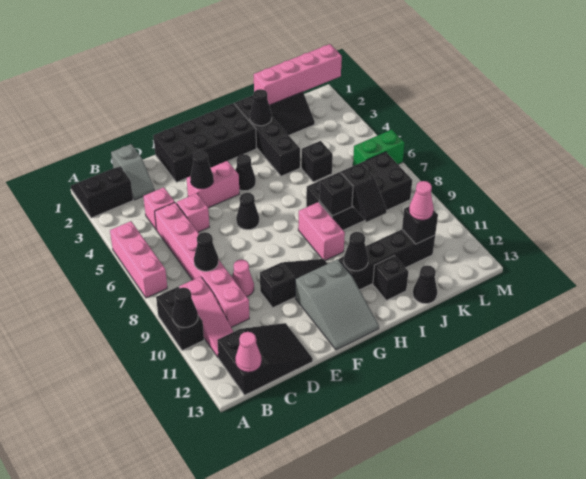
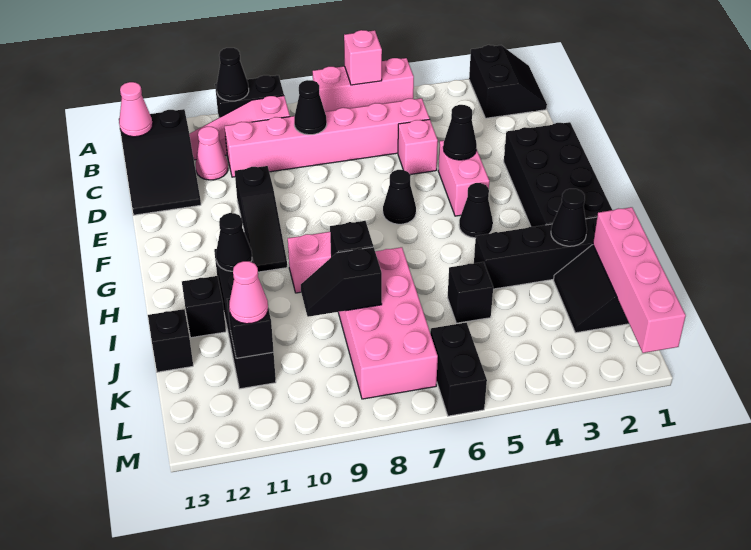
grey slope C1:C2 level 1 top 1 -> none
pink brick C4 level 1 -> pink brick A6 level 2
pink cone D9 level 1 -> pink cone C11 level 1
grey slope F11:G13 level 1 top 11 -> none
black brick I7:L8 level 1 -> pink brick I7:L8 level 1
black cone J13 level 1 -> black brick J13 level 1
green brick L6:M6 level 1 -> black brick L6:M6 level 1

